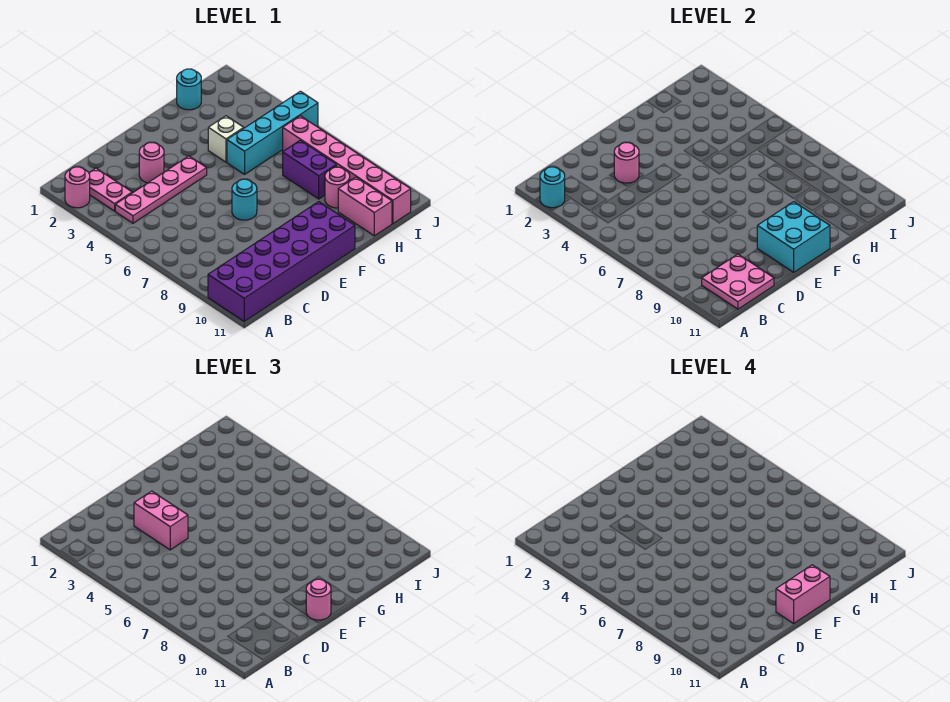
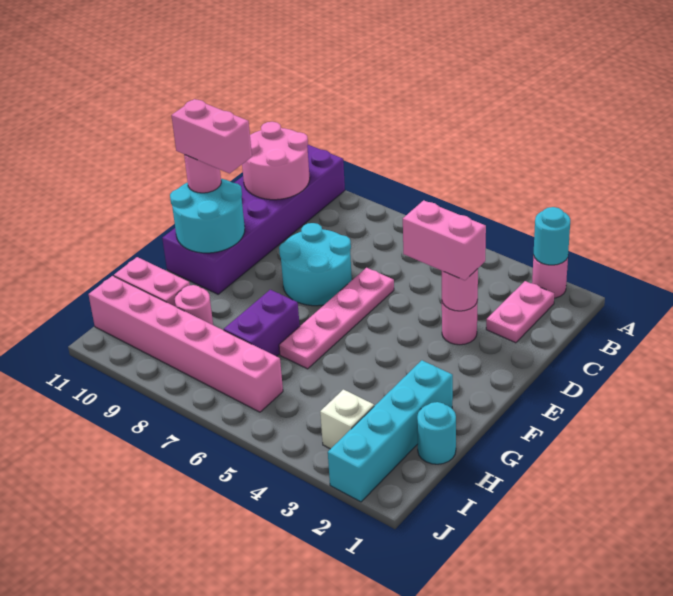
pink plate B2:B3 level 1 -> pink plate B2:C2 level 1
pink plate B4:E4 level 1 -> pink plate D6:G6 level 1
pink plate B10:C11 level 2 -> pink round brick B10:C11 level 2
cyan round brick E7 level 1 -> cyan round brick D7:E8 level 1
cyan brick E10:F11 level 2 -> cyan round brick E10:F11 level 2
pink brick E11:F11 level 4 -> pink brick E10:E11 level 4
white brick G4 level 1 -> white brick I3 level 1
cyan brick G5:J5 level 1 -> cyan brick G2:J2 level 1
purple brick H7:H8 level 1 -> purple brick G7:H7 level 1

